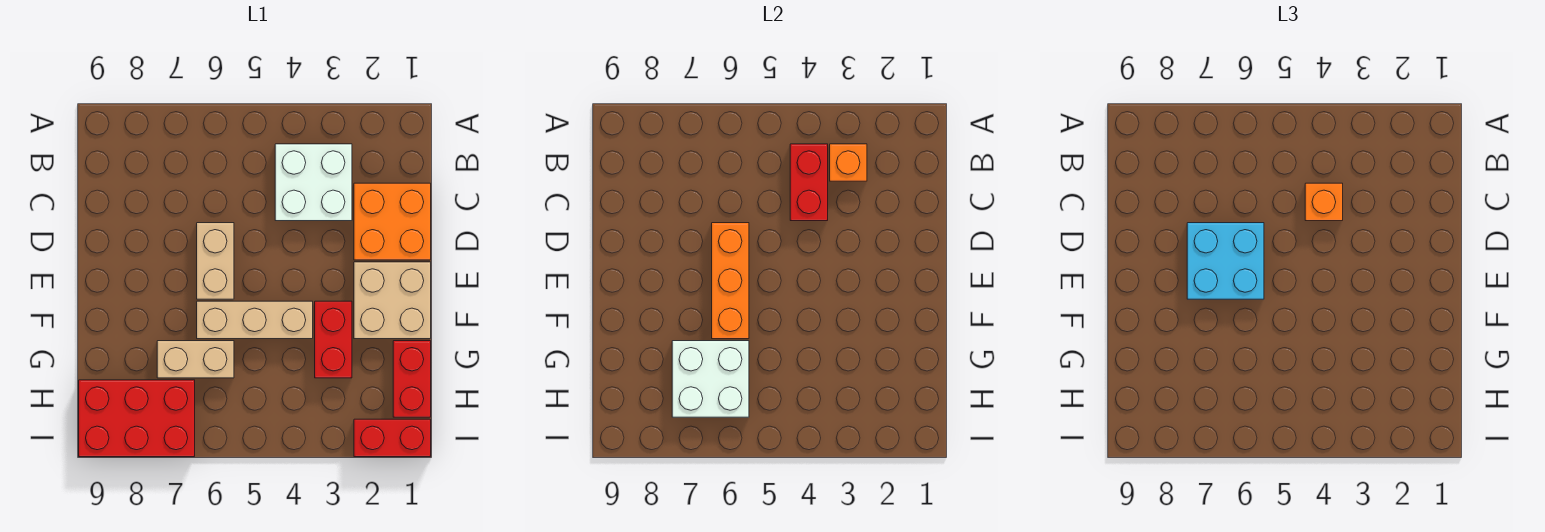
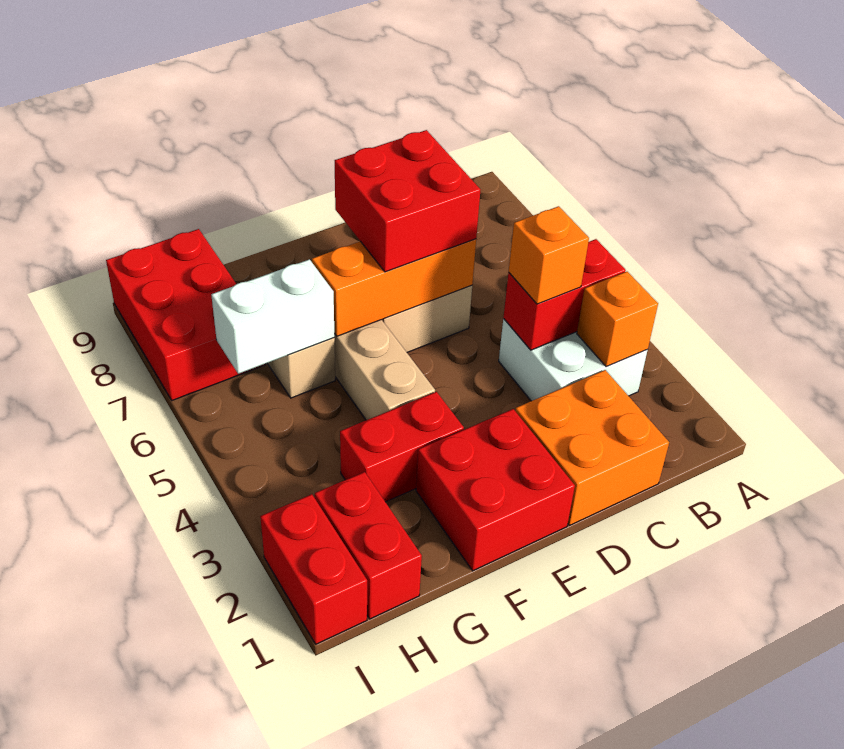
cyan brick D6:E7 level 3 -> red brick D6:E7 level 3
tan brick E1:F2 level 1 -> red brick E1:F2 level 1
red brick G1:H1 level 1 -> red brick H1:H2 level 1
white brick G6:H7 level 2 -> white brick G6:H6 level 2

